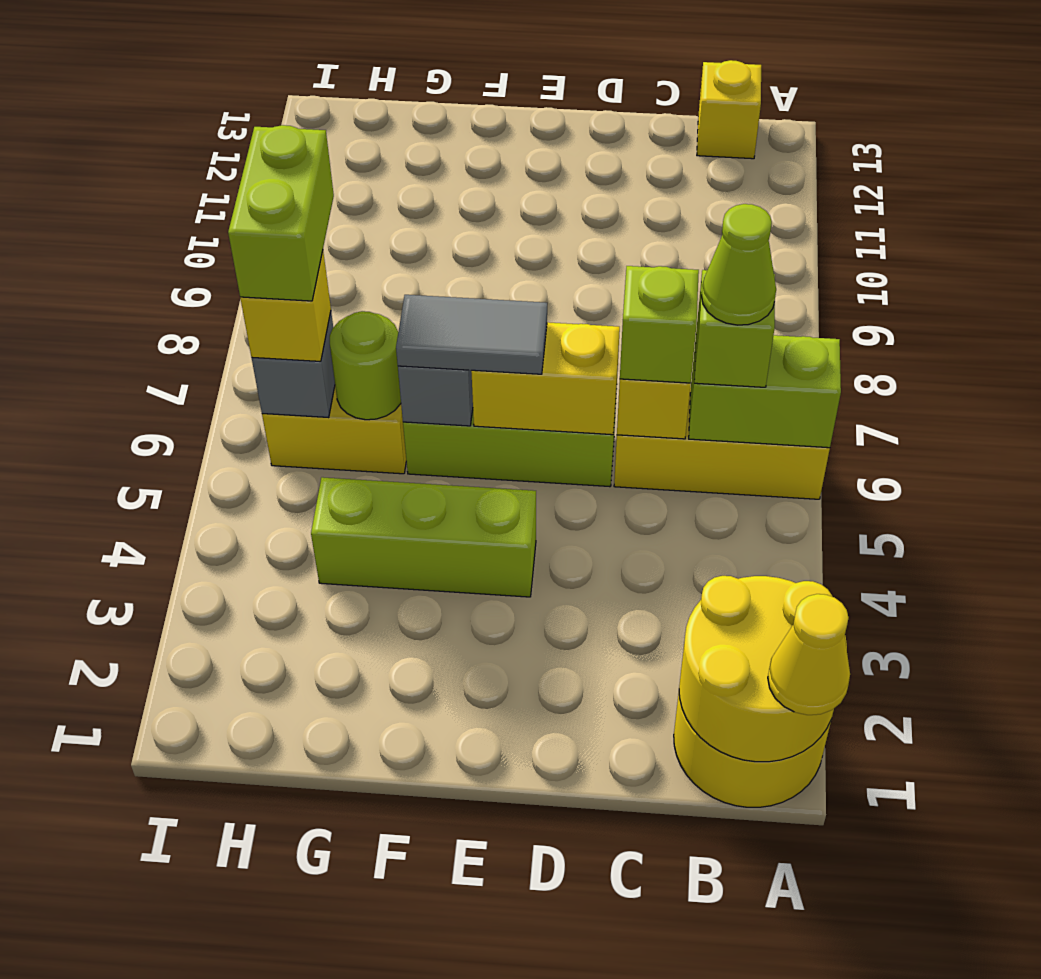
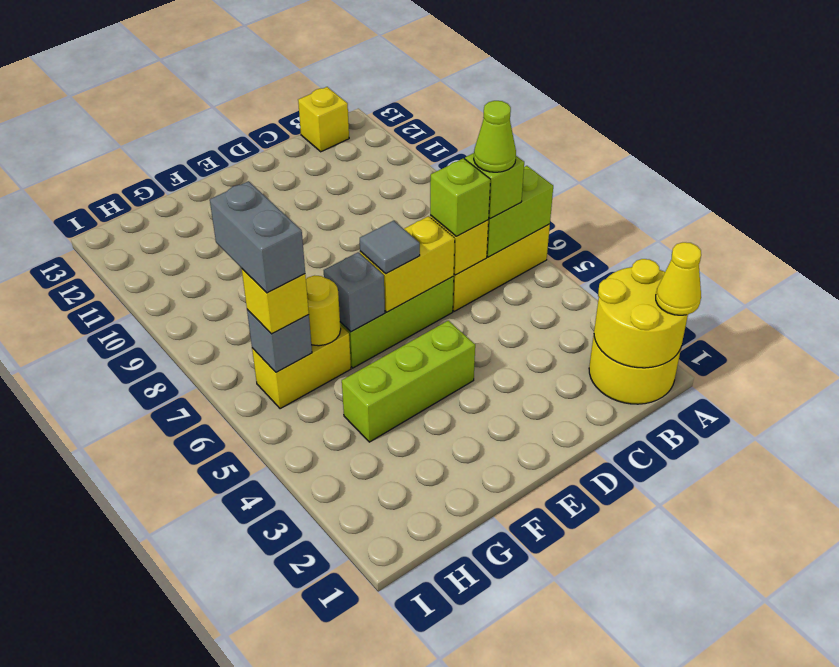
grey tile E6:F6 level 3 -> grey tile E6 level 3
lime round brick G6 level 2 -> yellow round brick G6 level 2
lime brick H6:H7 level 4 -> grey brick H6:H7 level 4

